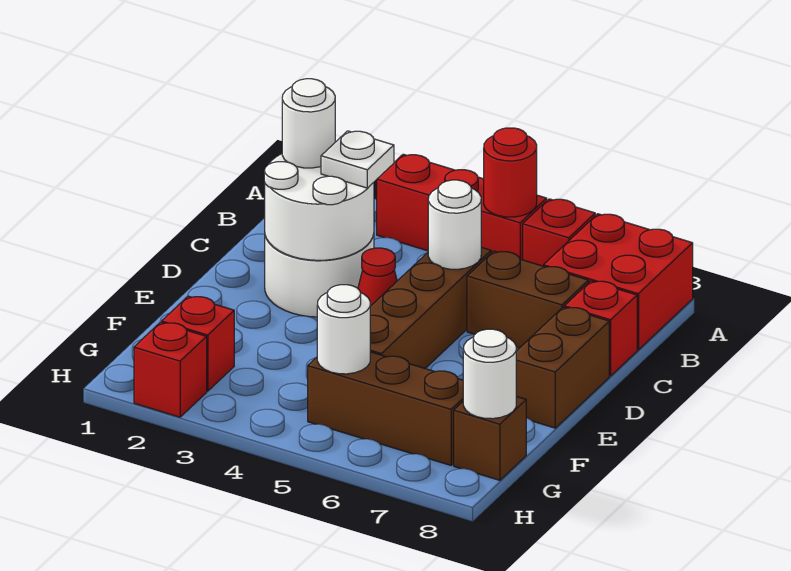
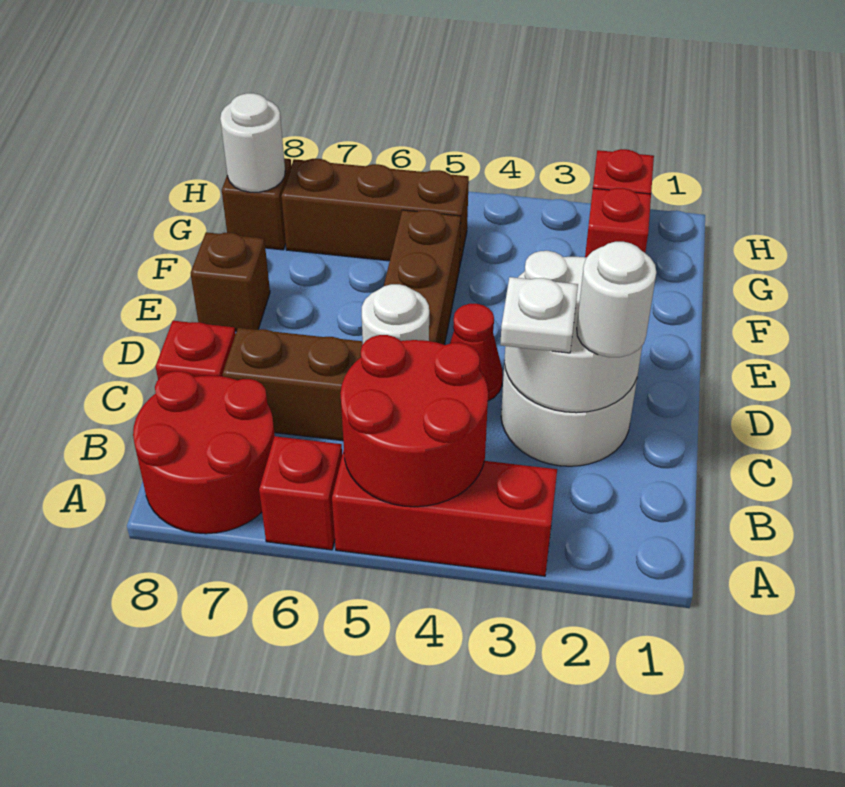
red round brick A5 level 2 -> red round brick A4:B5 level 2
red brick A7:B8 level 1 -> red round brick A7:B8 level 1
brown brick D8:E8 level 1 -> brown brick E8 level 1
white round brick G5 level 2 -> none

